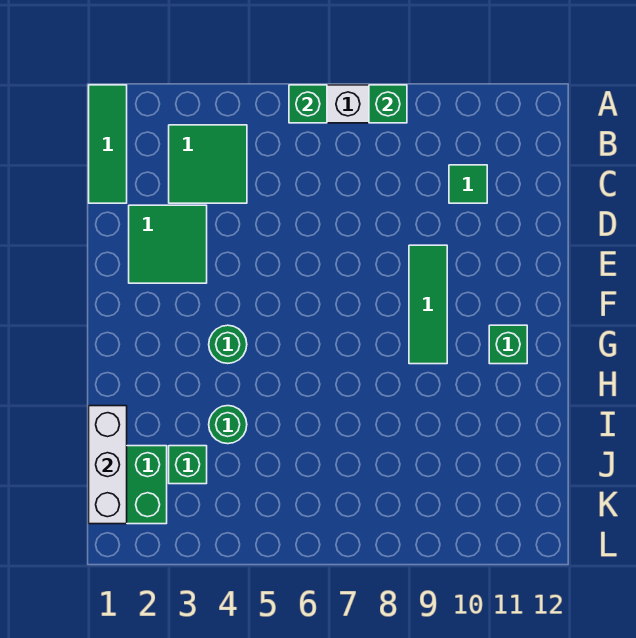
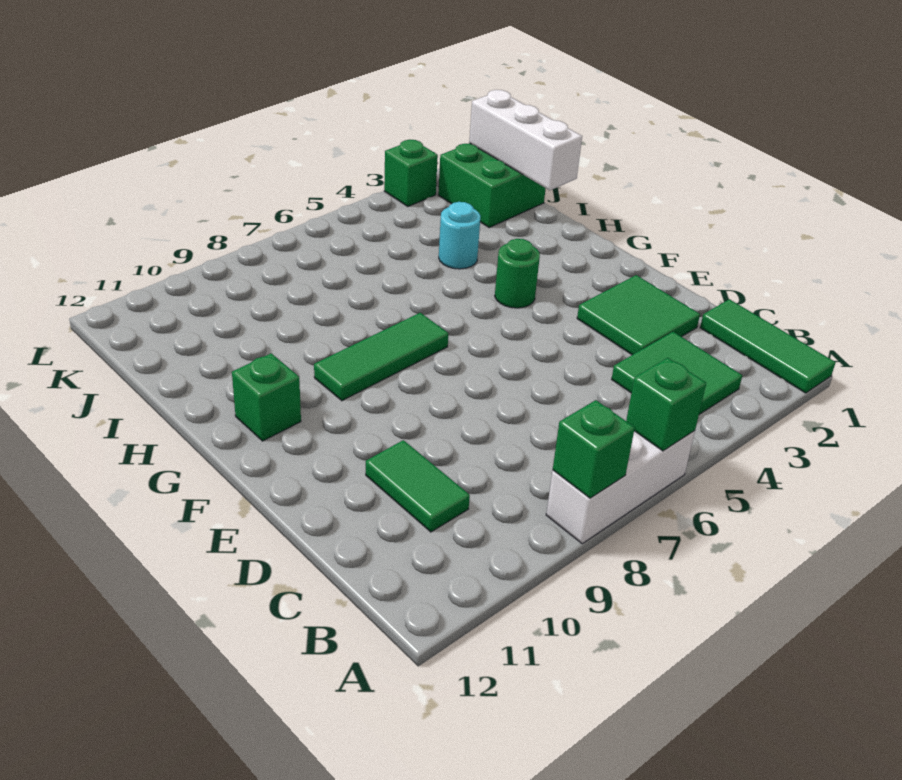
green tile C10 level 1 -> green tile C10:D10 level 1
green tile E9:G9 level 1 -> green tile G7:G9 level 1
green round brick I4 level 1 -> cyan round brick I4 level 1
green brick J3 level 1 -> green brick L3 level 1

